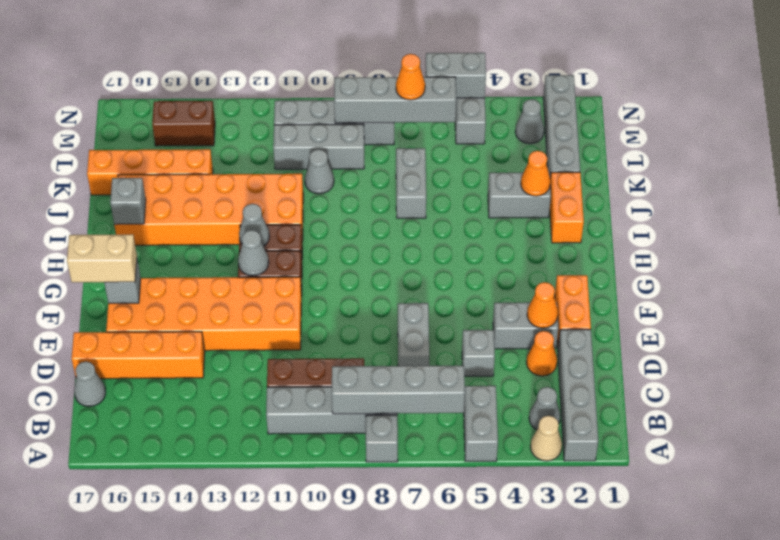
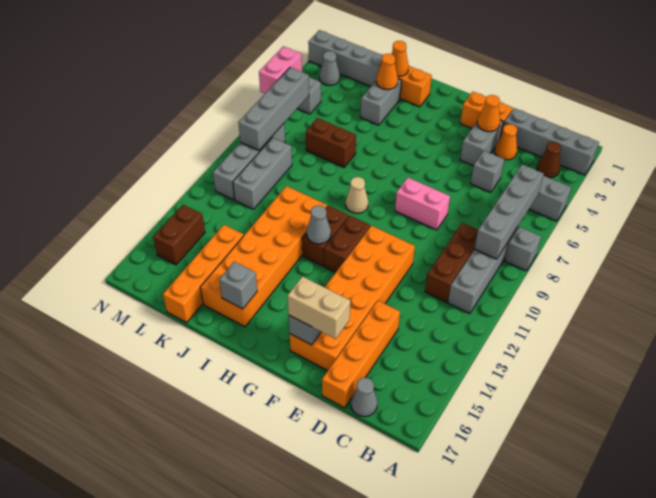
tan cone A3 level 1 -> tan cone H9 level 1
grey cone B3 level 1 -> brown cone B3 level 1
grey brick D7:E7 level 1 -> none
none -> pink brick E8:F8 level 1
tan brick F16:F17 level 3 -> tan brick E16:F16 level 3
grey cone G12 level 2 -> none
grey brick J7:K7 level 1 -> brown brick J7:K7 level 1
grey cone K10 level 1 -> none
orange cone M7 level 3 -> orange cone J2 level 2
grey brick N5:N6 level 2 -> pink brick N5:N6 level 2

